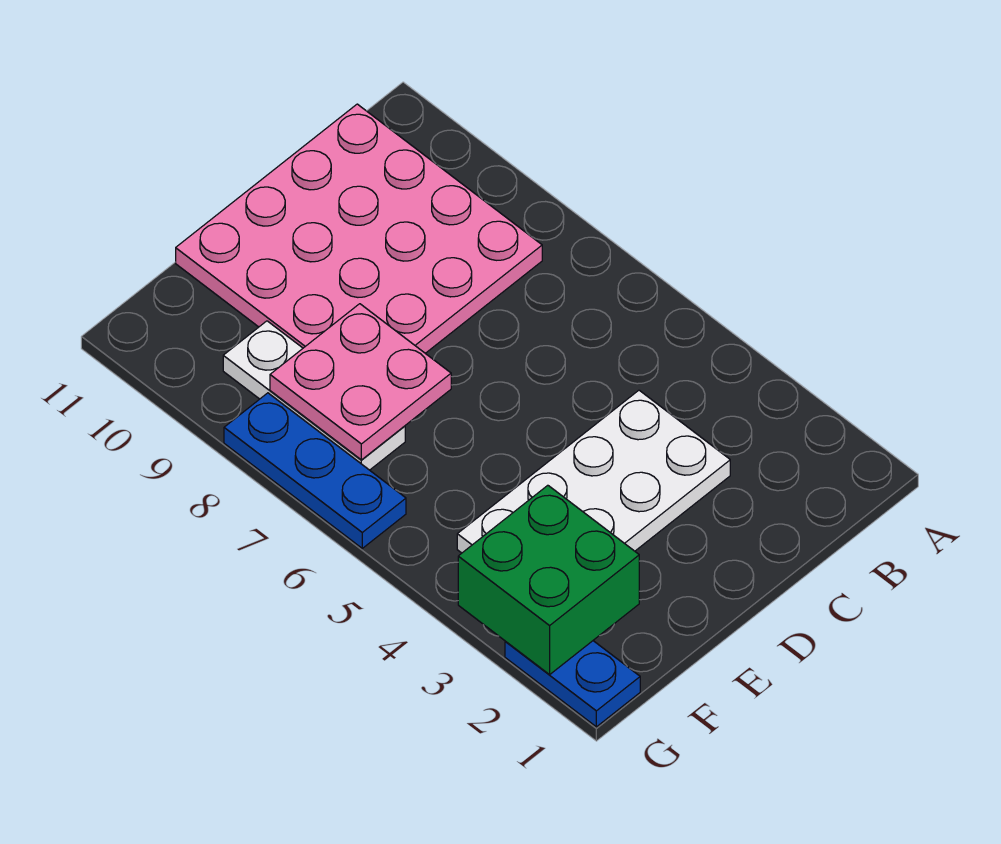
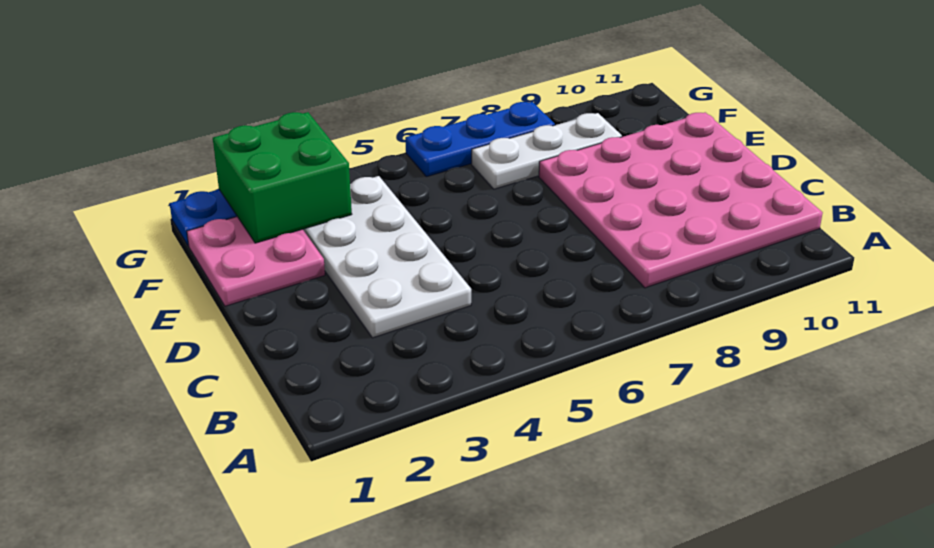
pink plate E7:F8 level 2 -> pink plate E1:F2 level 1

